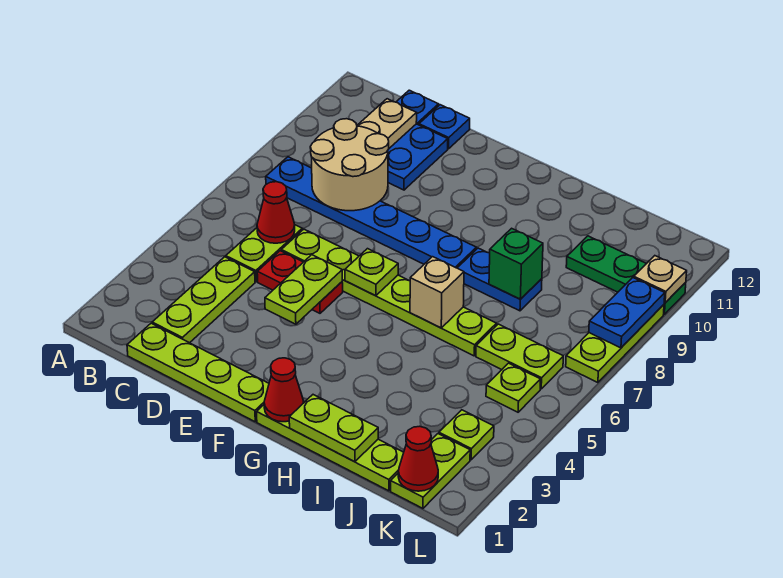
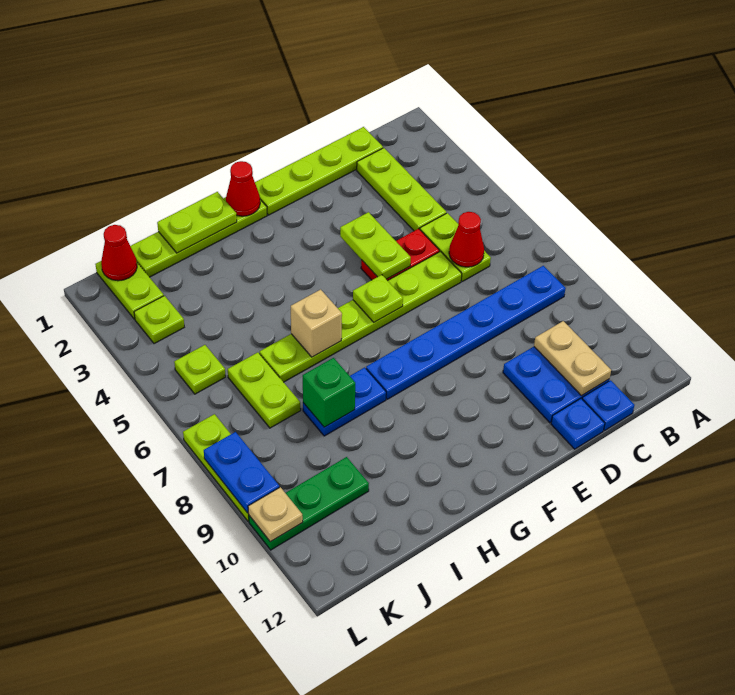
tan round brick C8:D9 level 2 -> none
lime plate J6:K6 level 1 -> lime plate J6:J7 level 1

